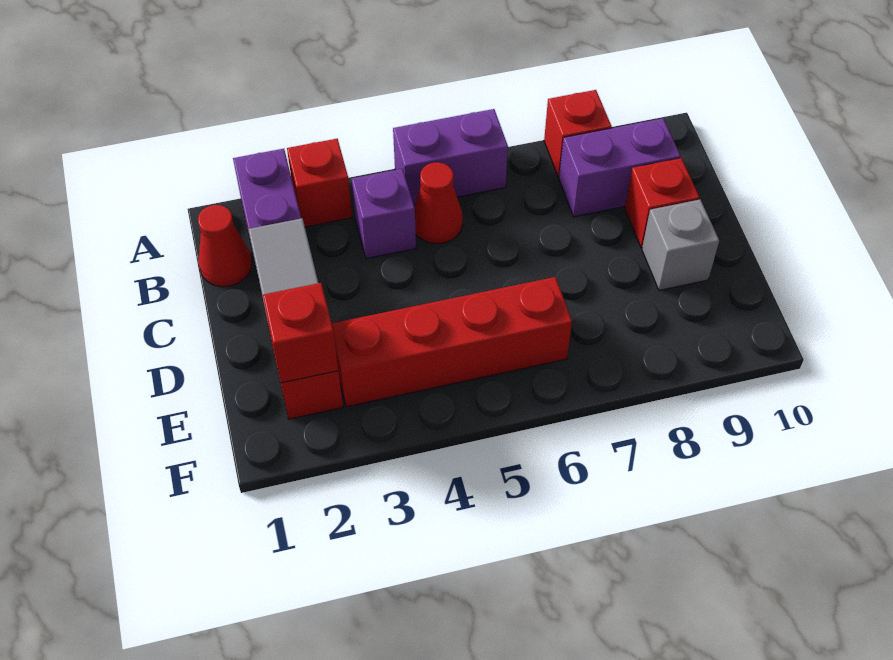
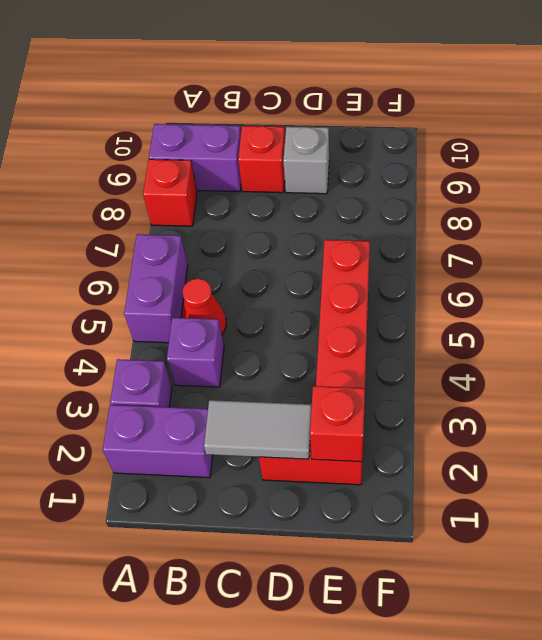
red brick A3 level 1 -> purple brick A3 level 1
red cone B1 level 1 -> none
purple brick B8:B9 level 1 -> purple brick A9:B9 level 1

